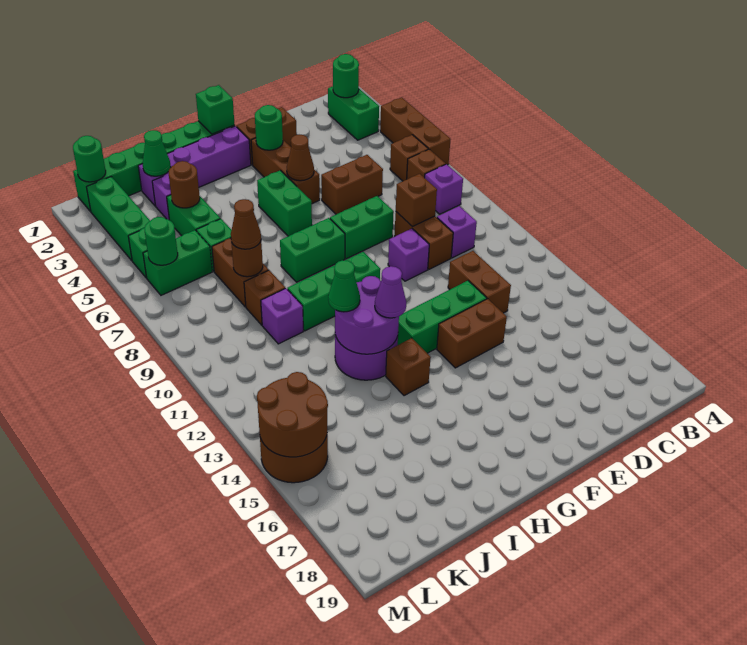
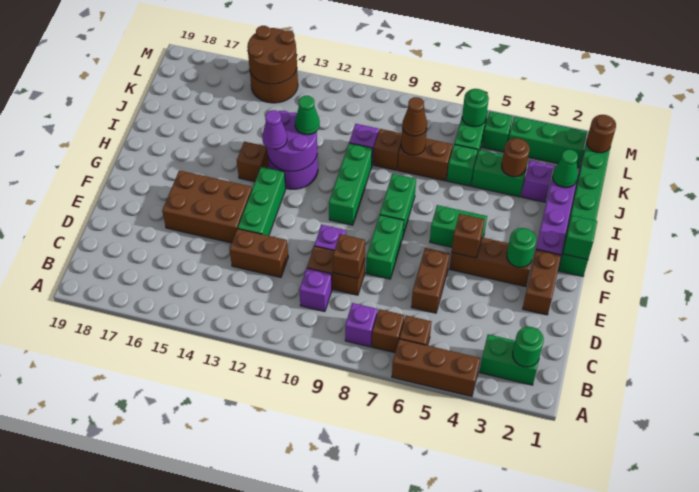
brown brick E14:F14 level 1 -> brown brick E14:F16 level 1
brown cone F5 level 2 -> brown brick F5 level 2
green round brick L1 level 2 -> brown round brick L1 level 2

